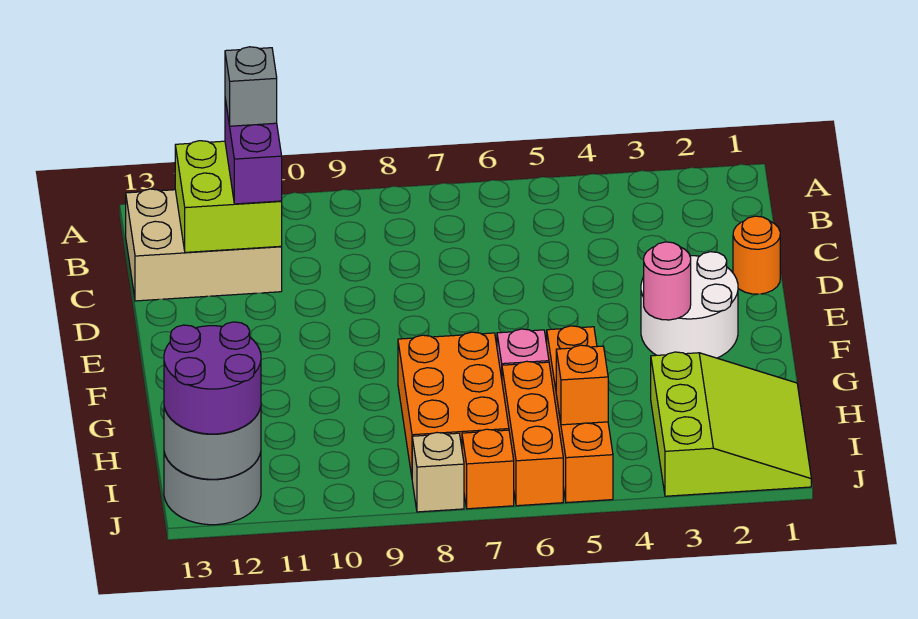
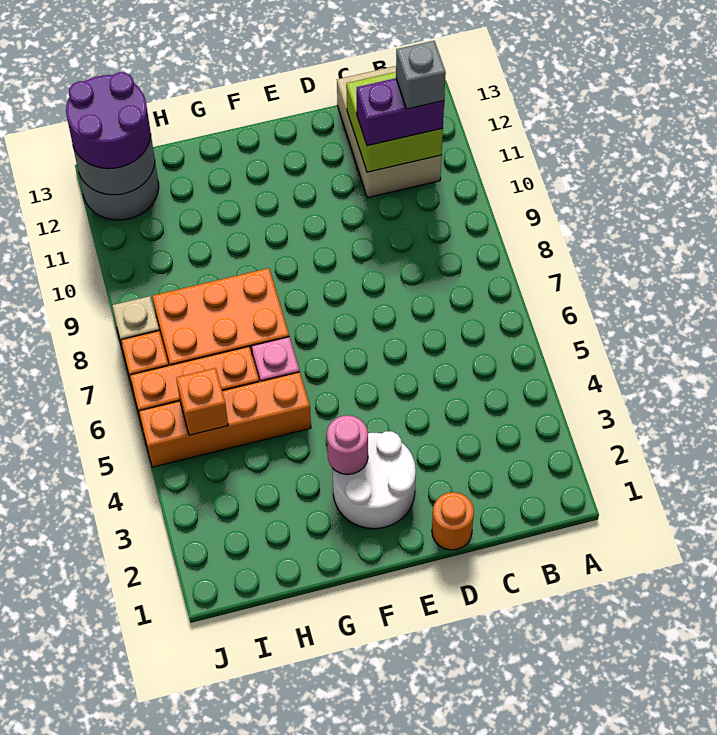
lime slope H1:J3 level 1 top 3 -> none

